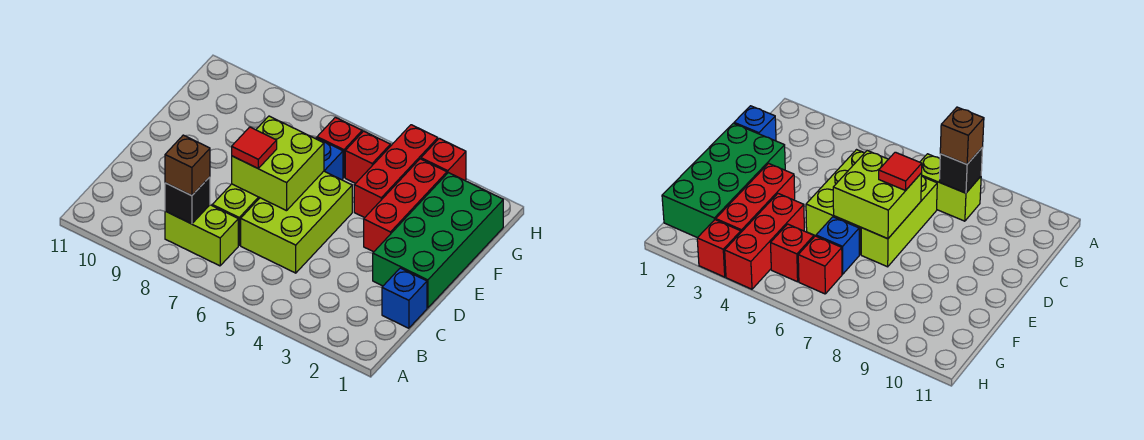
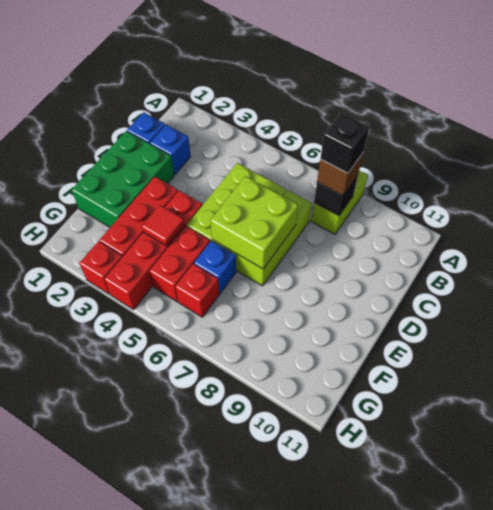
lime brick B7:B8 level 1 -> lime brick A8:B8 level 1
none -> black brick B8 level 4
none -> blue brick C2 level 1
green brick D1:G2 level 1 -> green brick D1:F2 level 1
red tile D7 level 3 -> red tile F4 level 2
red brick F4:H4 level 1 -> red brick E4:H4 level 1
red brick G5 level 1 -> red brick F5:G5 level 1

